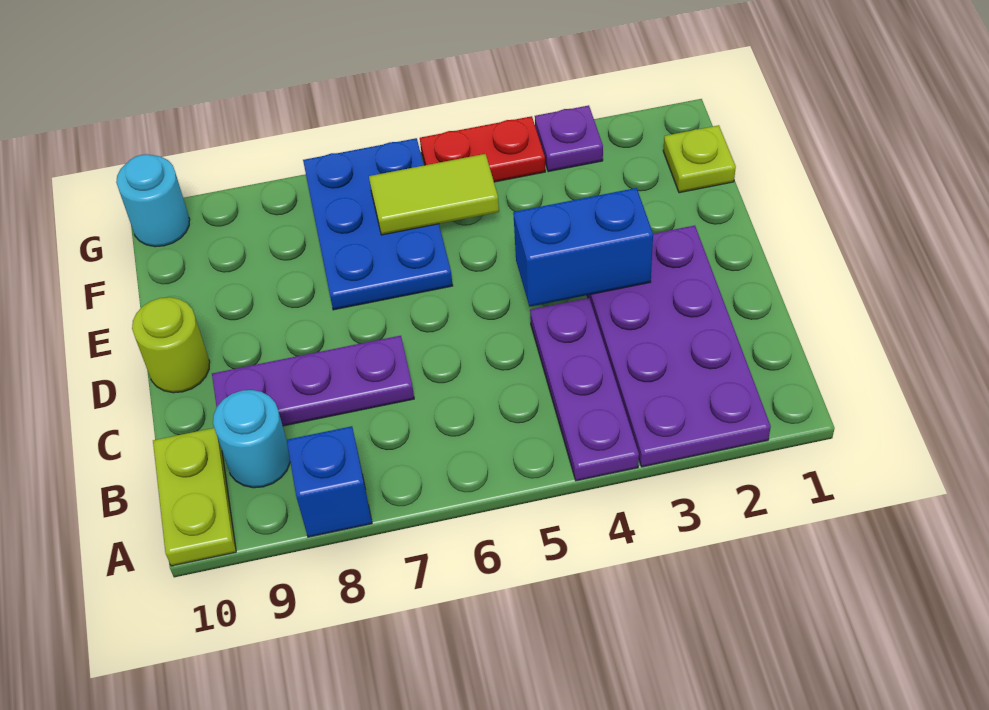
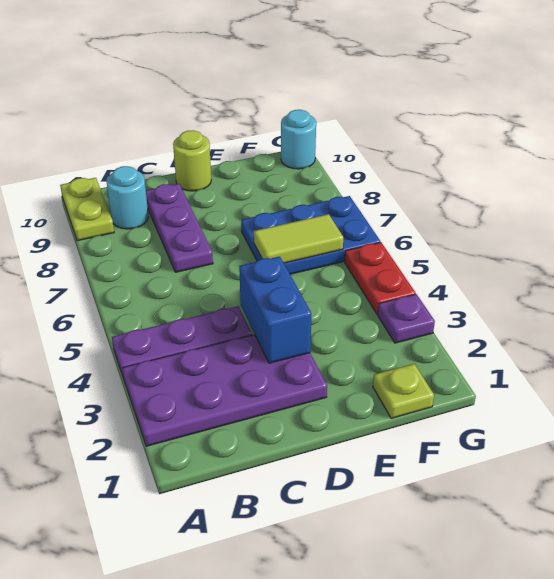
blue brick A8 level 1 -> none
lime plate A10:B10 level 1 -> lime plate A9:A10 level 1
lime tile F5:F6 level 2 -> lime tile E6:F6 level 2

